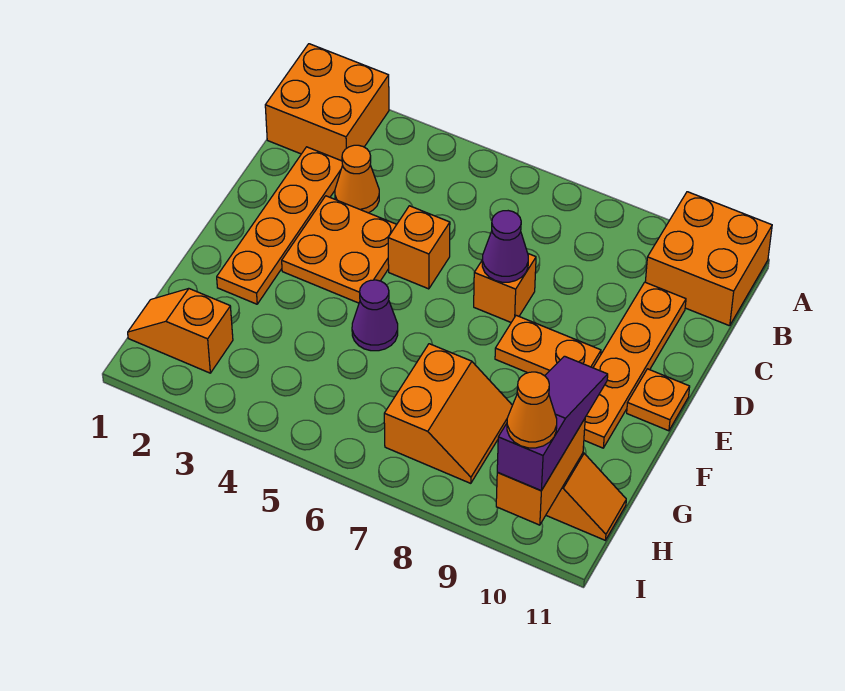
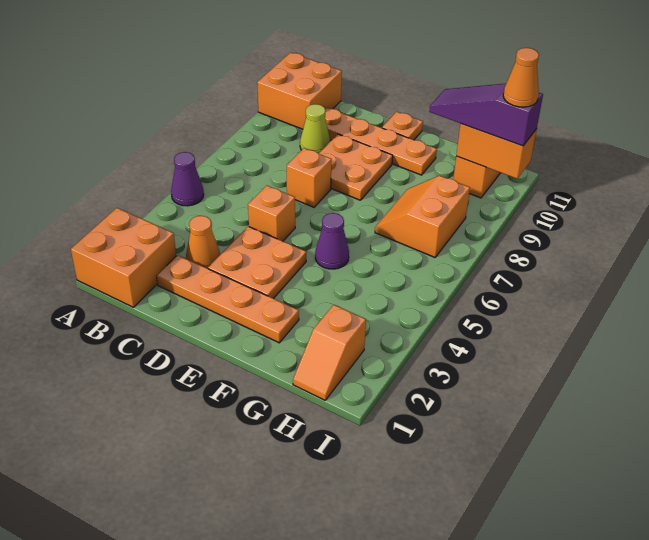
none -> lime cone C9 level 1
purple cone D7 level 2 -> purple cone A5 level 1
orange plate E8:E9 level 1 -> orange plate D8:E9 level 1
orange slope G7:H8 level 1 top 7 -> orange slope G7:H8 level 1 top H

